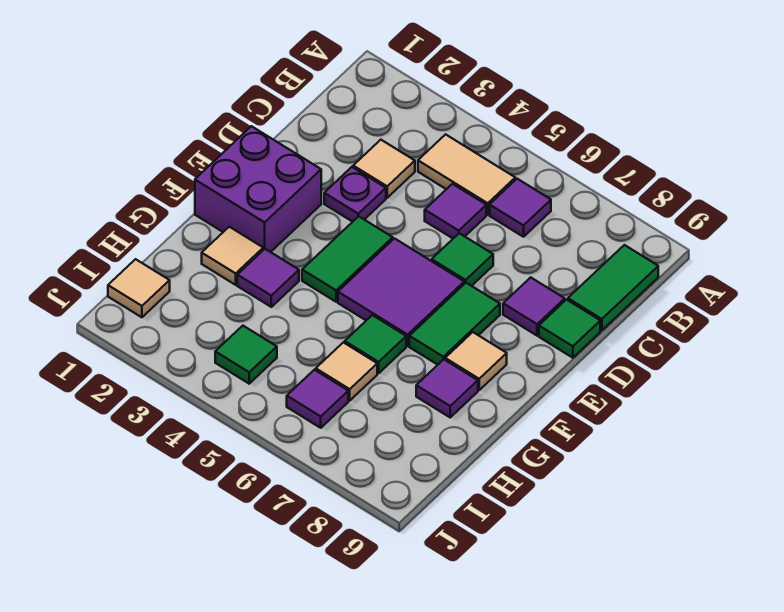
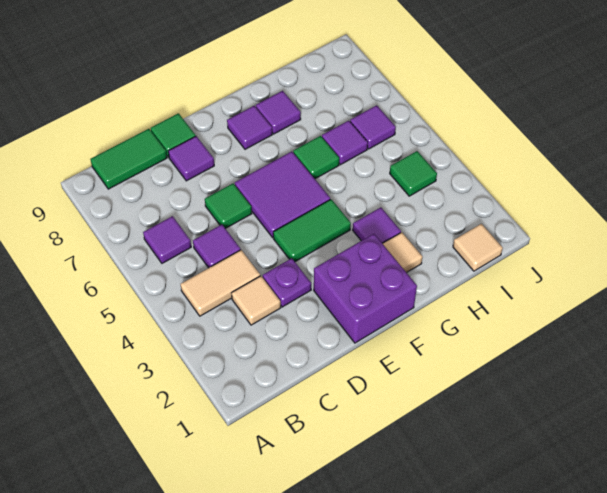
tan tile B4:B5 level 1 -> tan tile B4:C4 level 1
green tile E7:F7 level 1 -> none
tan tile F8 level 1 -> purple tile F8 level 1
tan tile H6 level 1 -> purple tile H6 level 1

